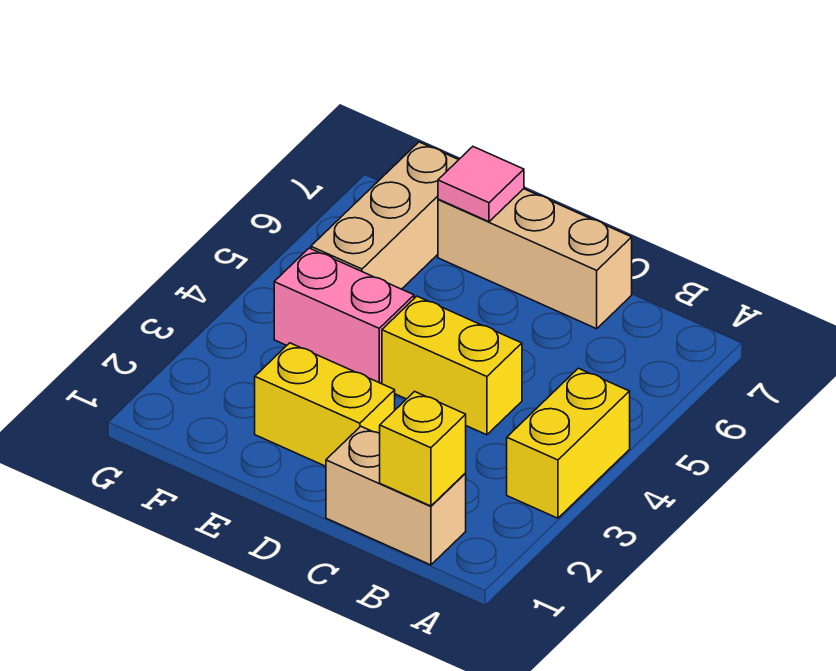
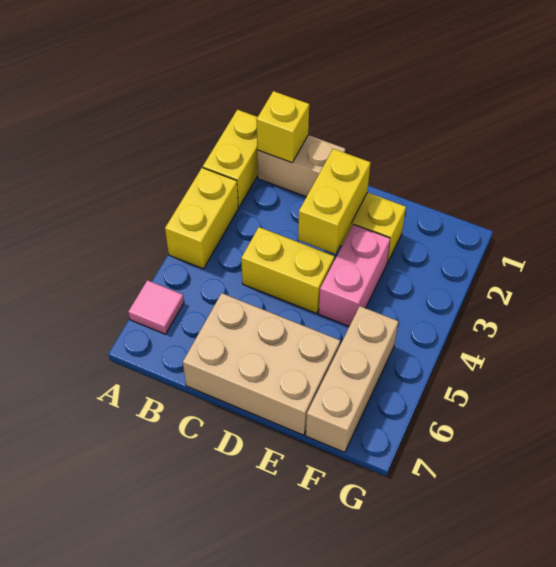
none -> yellow brick A1:A2 level 1
tan brick C7:E7 level 1 -> tan brick C6:E7 level 1
none -> yellow brick D2:D3 level 2
pink brick E4:F4 level 1 -> pink brick E3:E4 level 1
pink tile E7 level 2 -> pink tile A6 level 1

